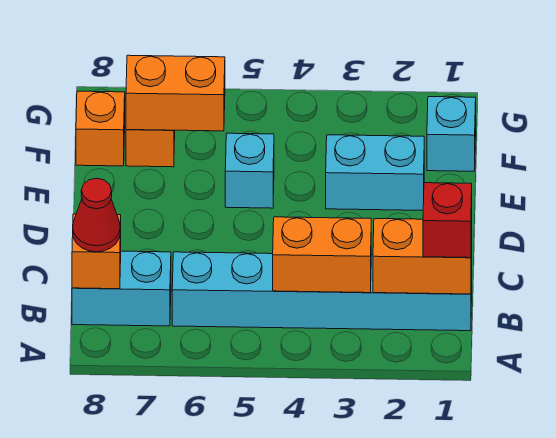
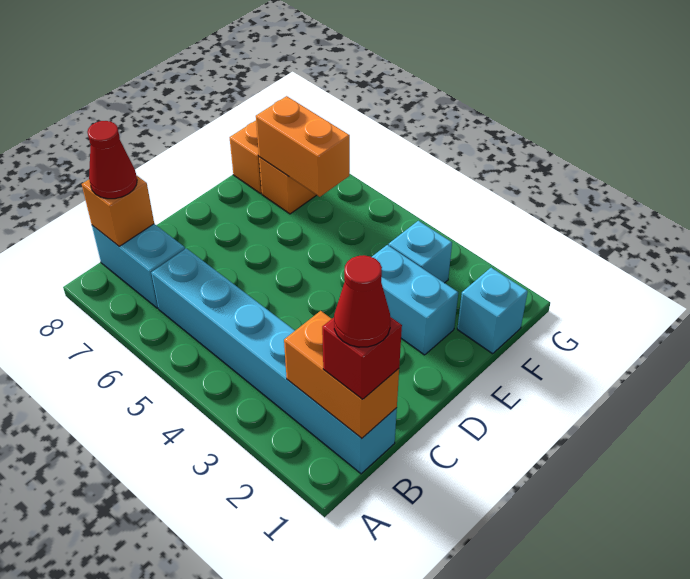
none -> red cone B1 level 4
orange brick B3:B4 level 2 -> none
cyan brick E5 level 1 -> cyan brick F3 level 1

